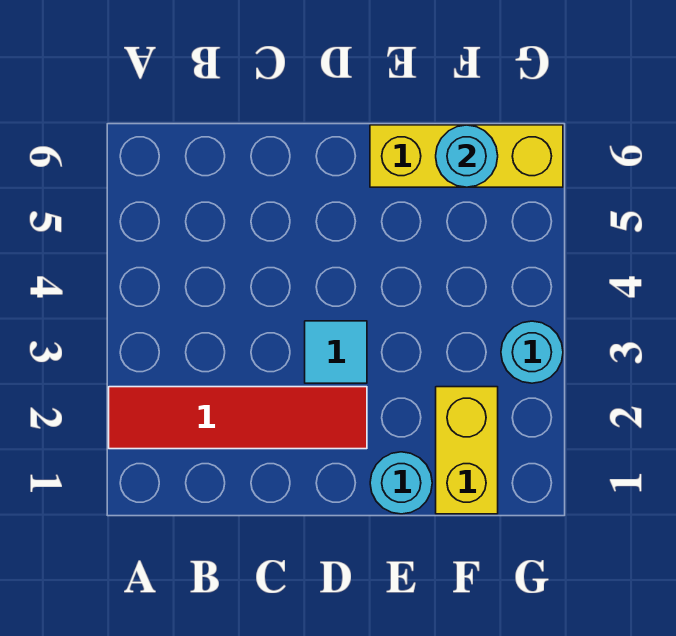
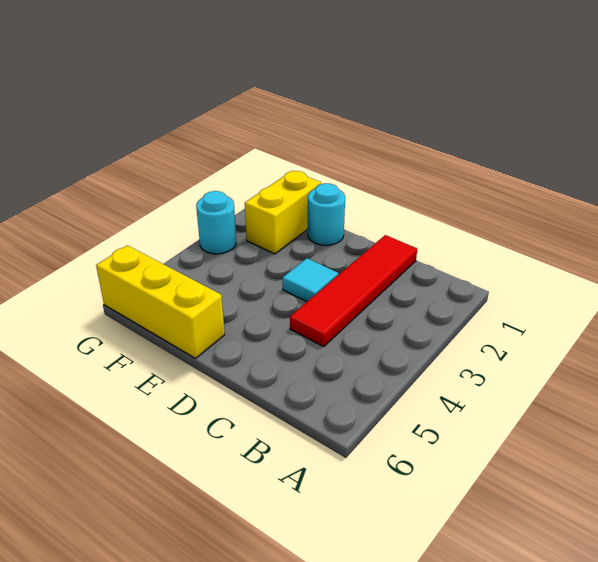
red tile A2:D2 level 1 -> red tile C1:C4 level 1
cyan round brick F6 level 2 -> none

